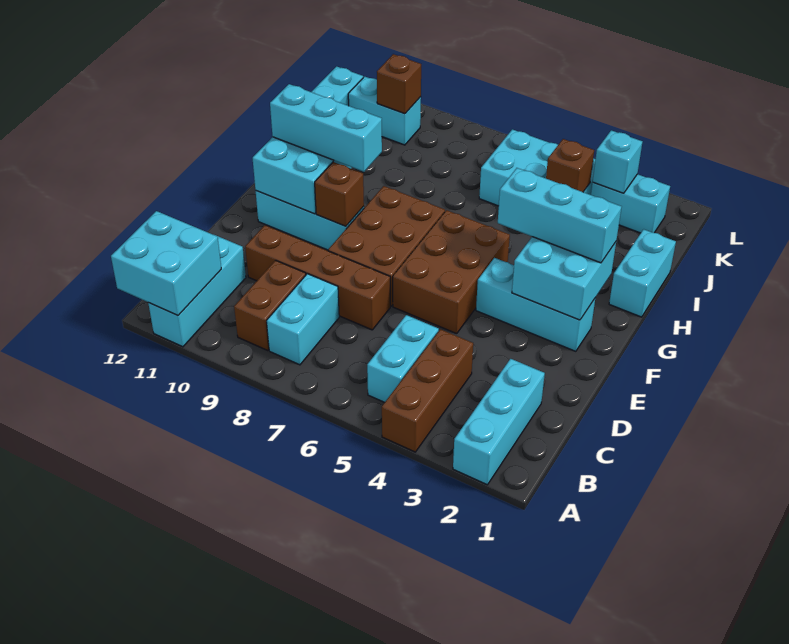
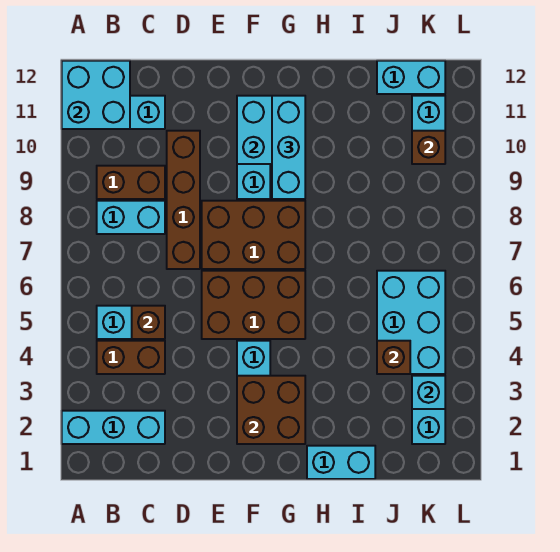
brown brick A4:C4 level 1 -> brown brick B4:C4 level 1
cyan brick F2:G3 level 2 -> brown brick F2:G3 level 2
brown brick F9 level 2 -> brown brick C5 level 2
cyan brick G2:G4 level 3 -> none

